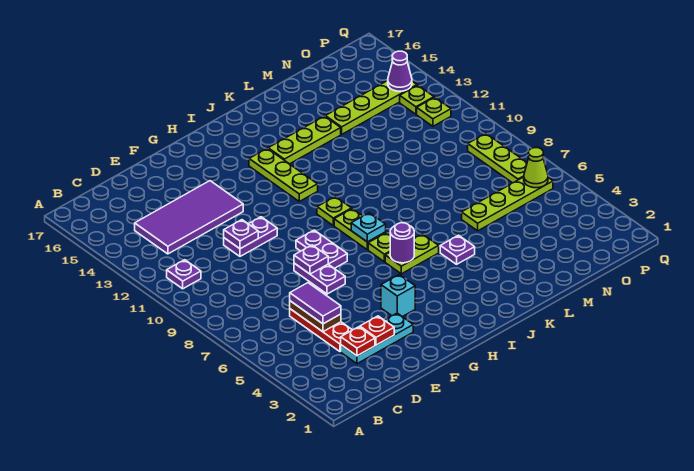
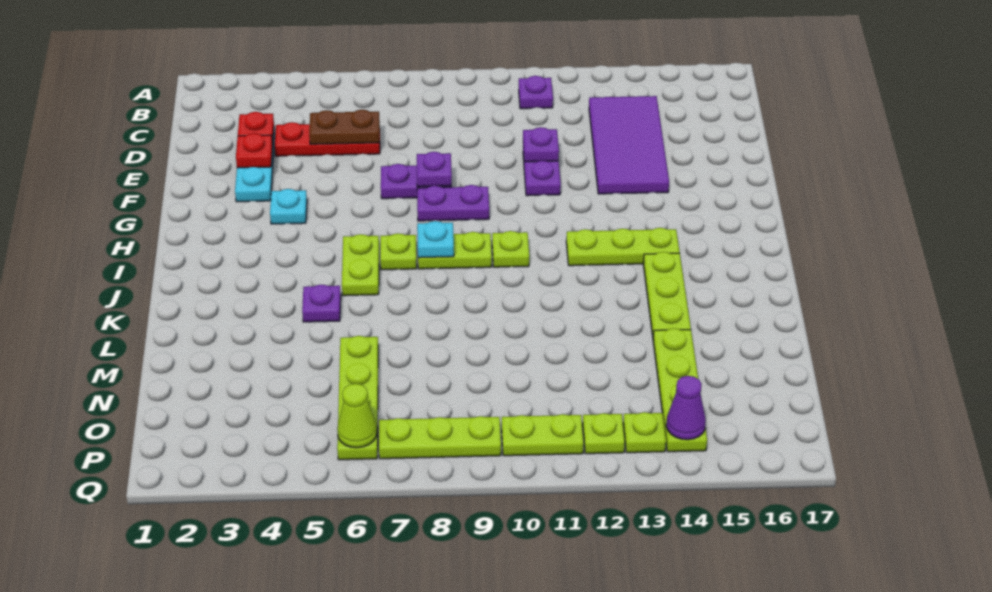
purple tile D5:D6 level 3 -> none
cyan brick G4 level 1 -> cyan plate G4 level 1
purple round brick I6 level 2 -> none
none -> lime plate P10:P11 level 1

